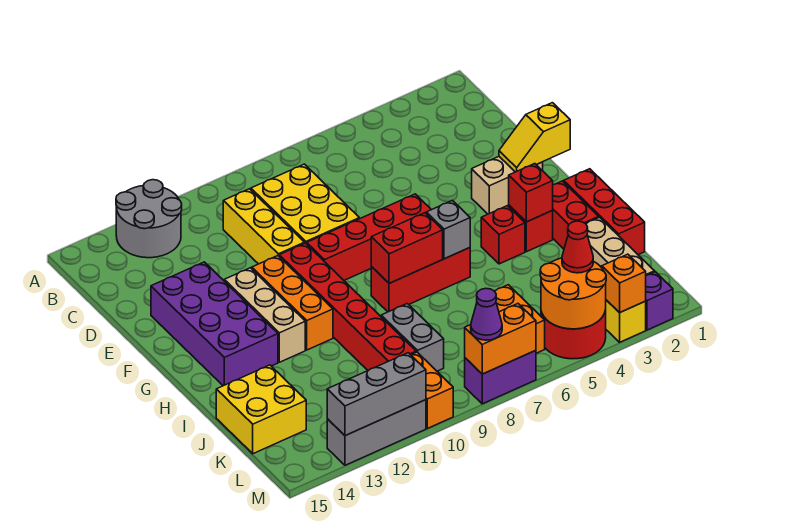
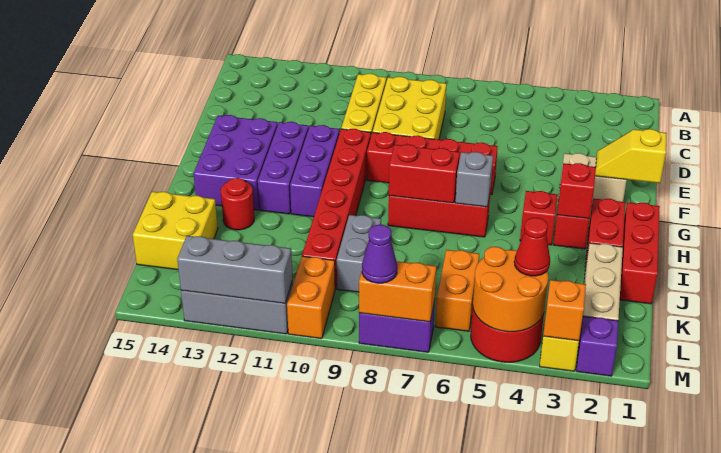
grey round brick A12:B13 level 1 -> none
purple brick E13:H14 level 1 -> purple brick F13:H14 level 1
orange brick F11:H11 level 1 -> purple brick F11:H11 level 1
tan brick F12:H12 level 1 -> purple brick F12:H12 level 1
none -> red round brick I13 level 1

